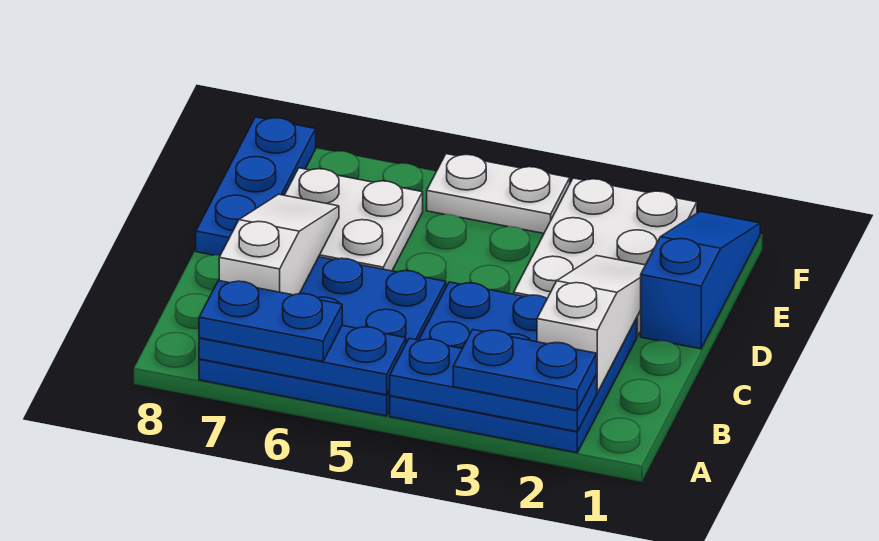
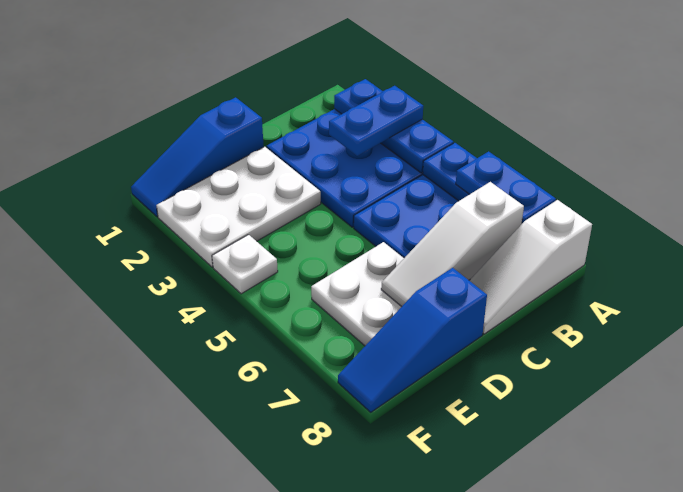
blue plate A2:A3 level 3 -> blue plate A3:B3 level 3
white slope B2:D2 level 2 top B -> white slope A8:C8 level 1 top A
blue plate D8:F8 level 1 -> blue slope D8:F8 level 1 top D
white plate F4:F5 level 1 -> white plate F4 level 1

